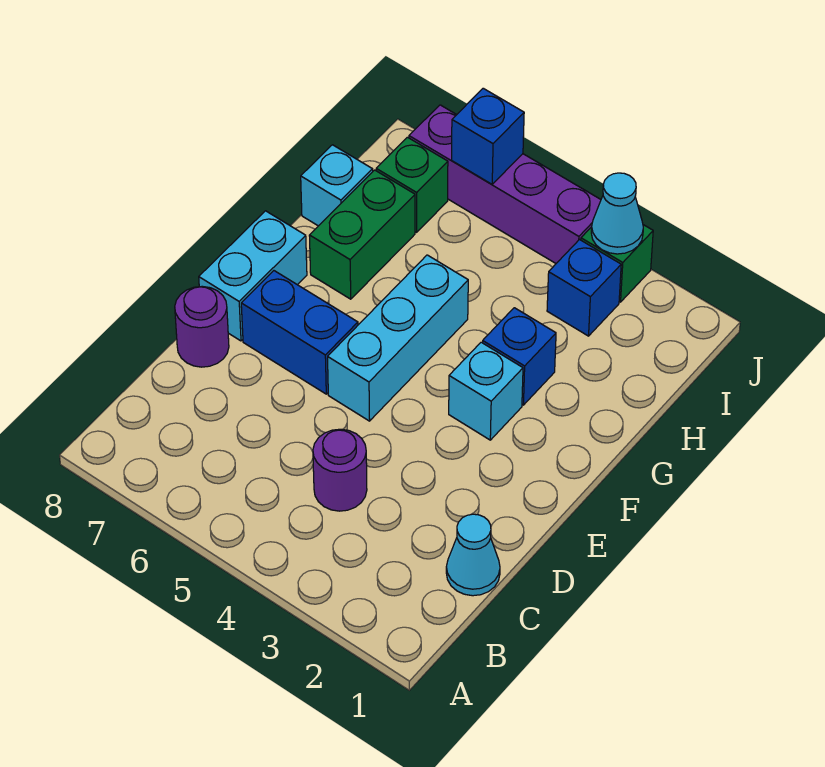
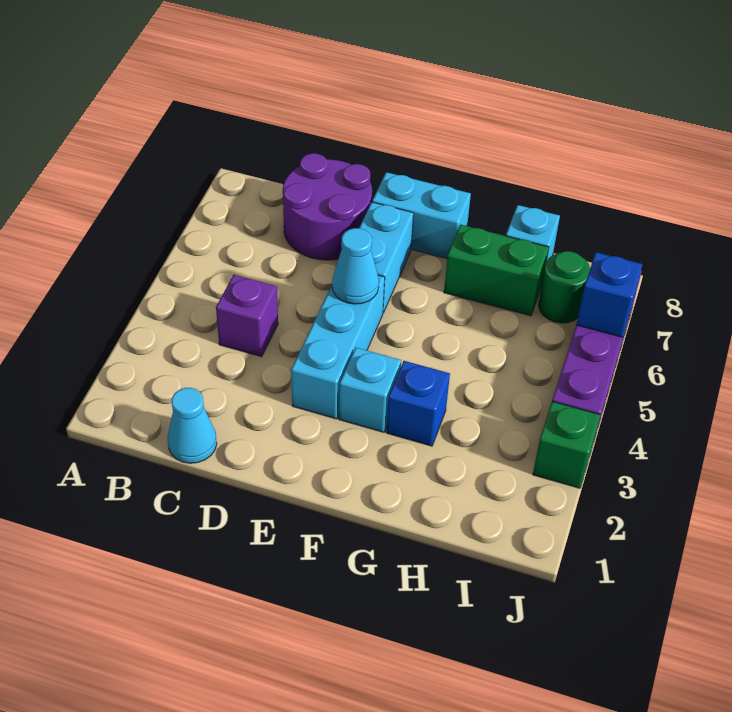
purple round brick C4 level 1 -> purple brick C4 level 1
purple round brick D8 level 1 -> purple round brick C7:D8 level 1
cyan brick E5:G5 level 1 -> cyan brick E3:E5 level 1
blue brick E6:E7 level 1 -> cyan brick E6:E7 level 1
blue brick I3 level 1 -> none
green brick I7 level 1 -> green round brick I7 level 1
cyan cone J3 level 2 -> cyan cone E5 level 2

